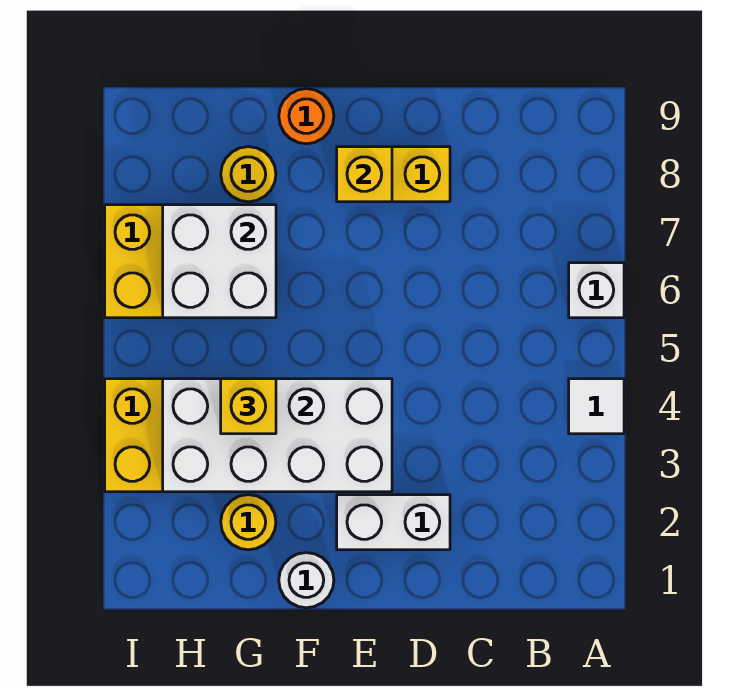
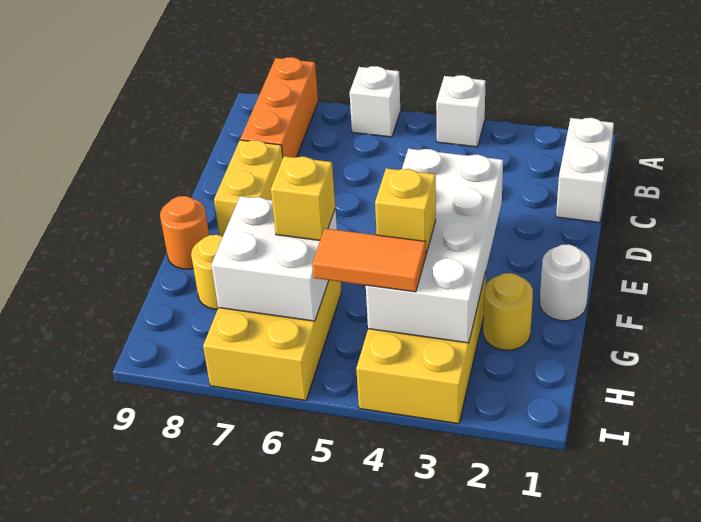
white tile A4 level 1 -> white brick A4 level 1
none -> orange brick A8:C8 level 1
white brick D2:E2 level 1 -> white brick B1:C1 level 1
yellow brick E8 level 2 -> yellow brick G6 level 3
none -> orange tile H4:H5 level 3

